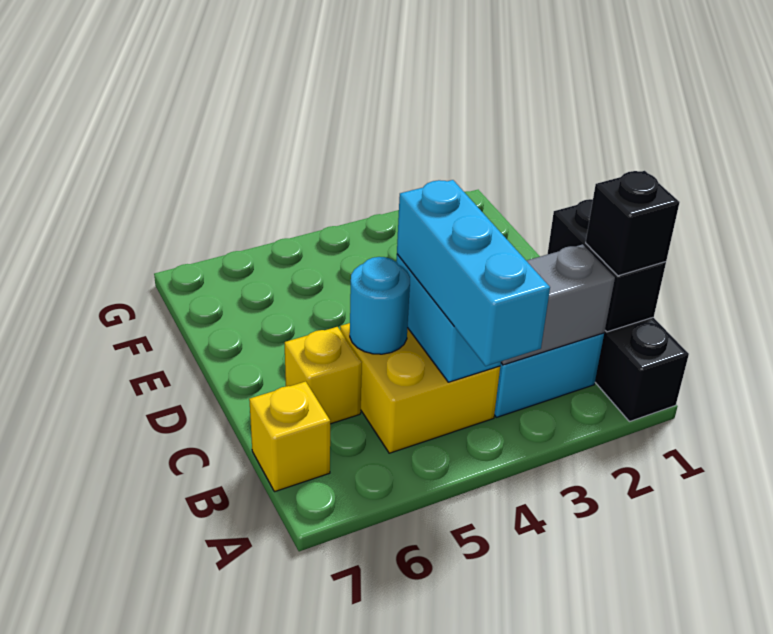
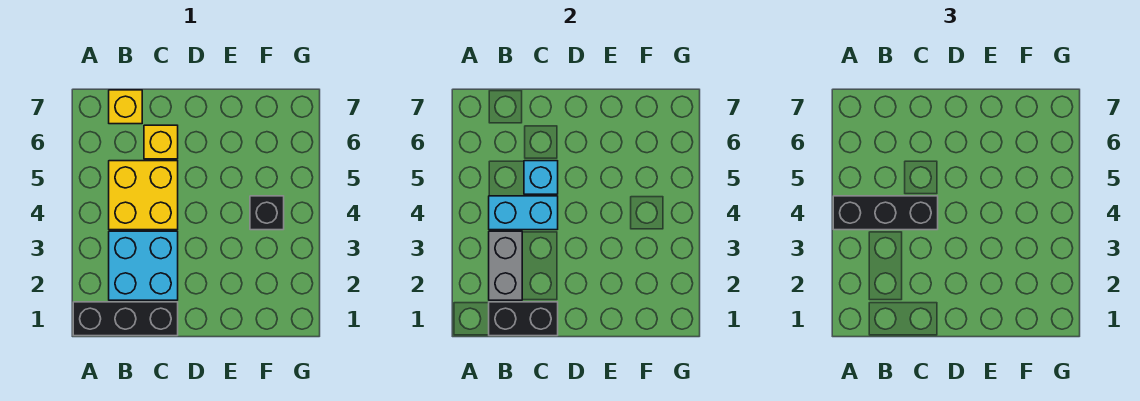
cyan brick A4:C4 level 3 -> black brick A4:C4 level 3
black brick B1 level 3 -> black brick F4 level 1
cyan round brick C5 level 2 -> cyan brick C5 level 2

